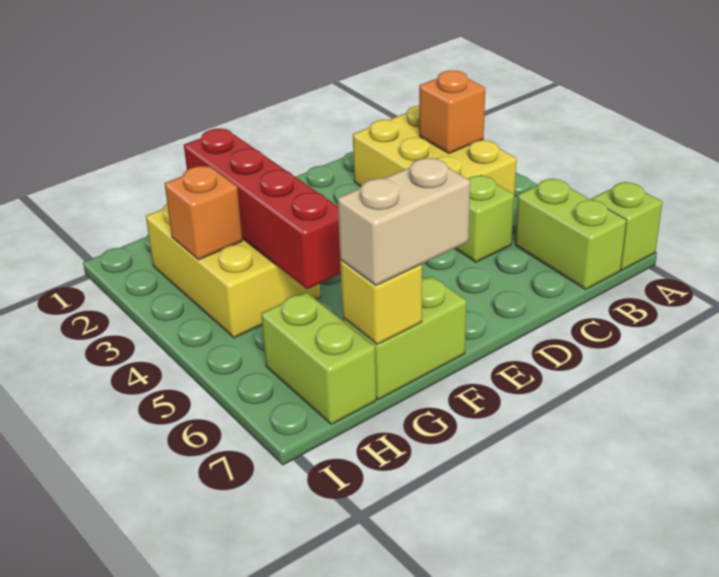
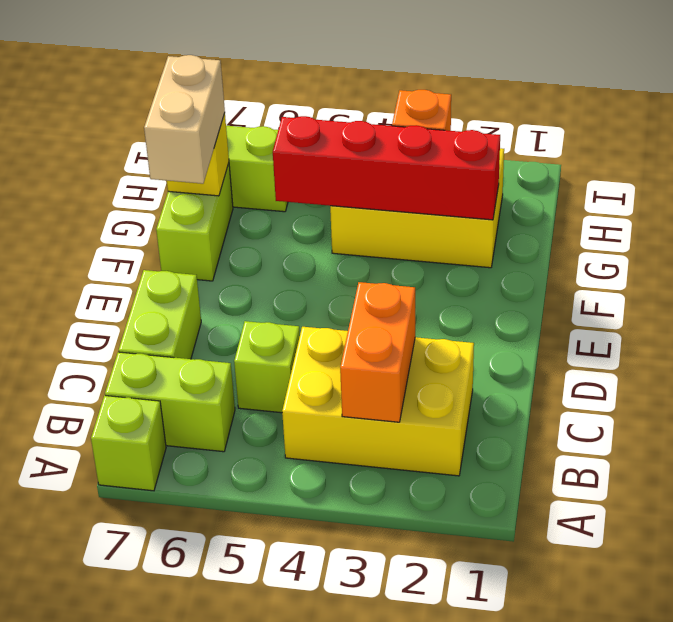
orange brick B3 level 2 -> orange brick B3:C3 level 2
none -> lime brick C7:D7 level 1

